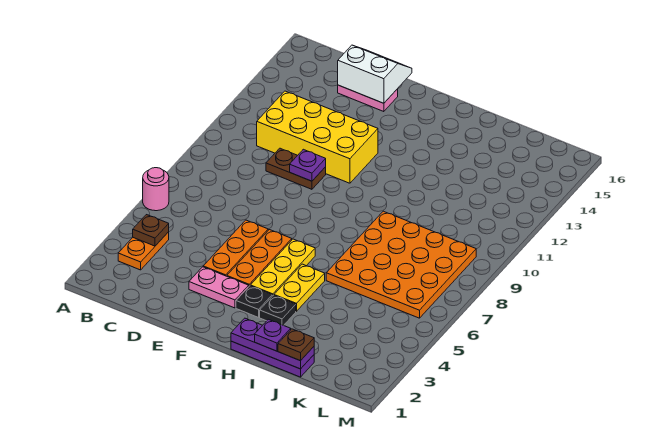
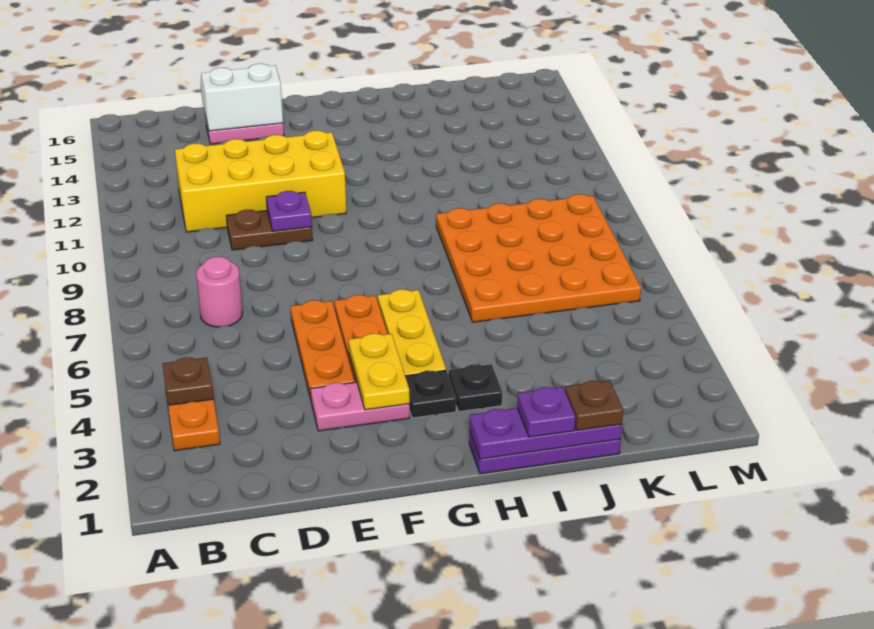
pink round brick A6 level 1 -> pink round brick C7 level 1
yellow plate H4:H5 level 1 -> yellow plate F3:F4 level 2

